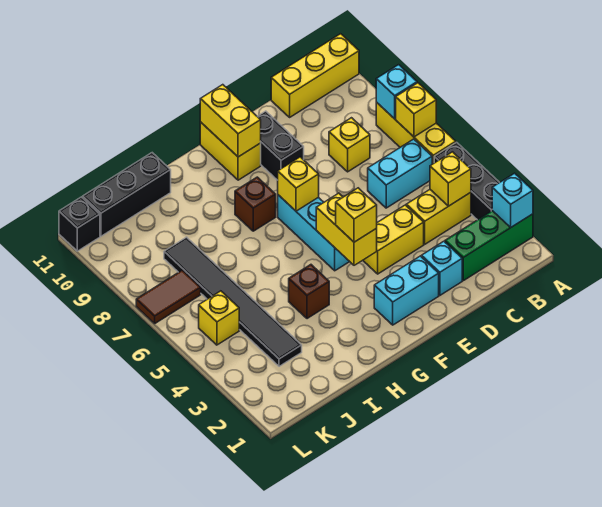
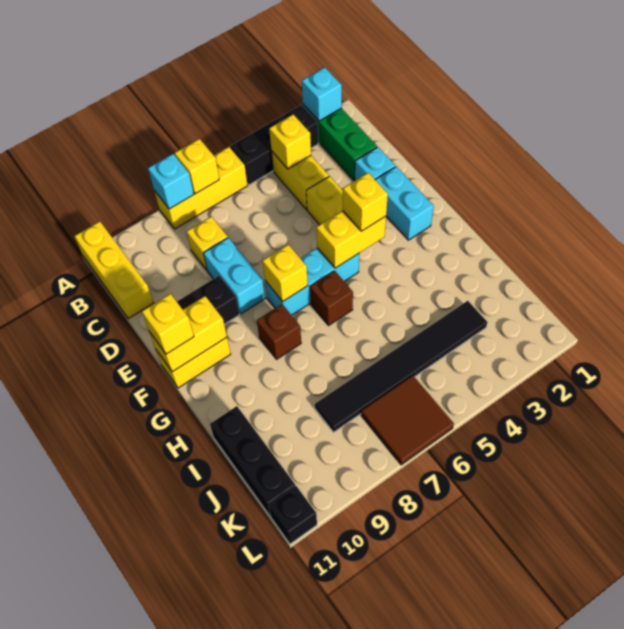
cyan brick B6:C6 level 1 -> cyan brick D8:E8 level 1
brown brick H4 level 1 -> brown brick G6 level 1
yellow brick K5 level 1 -> yellow brick F11 level 3
brown tile K7:L7 level 1 -> brown tile K6:L7 level 1

